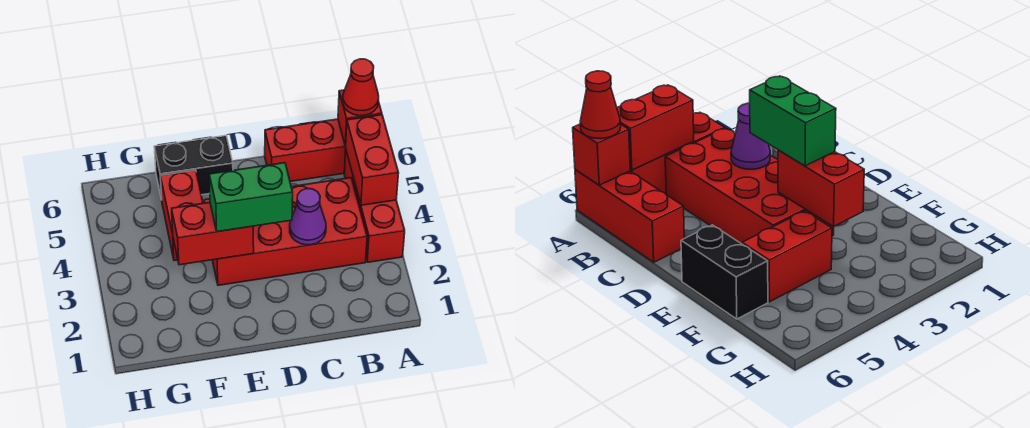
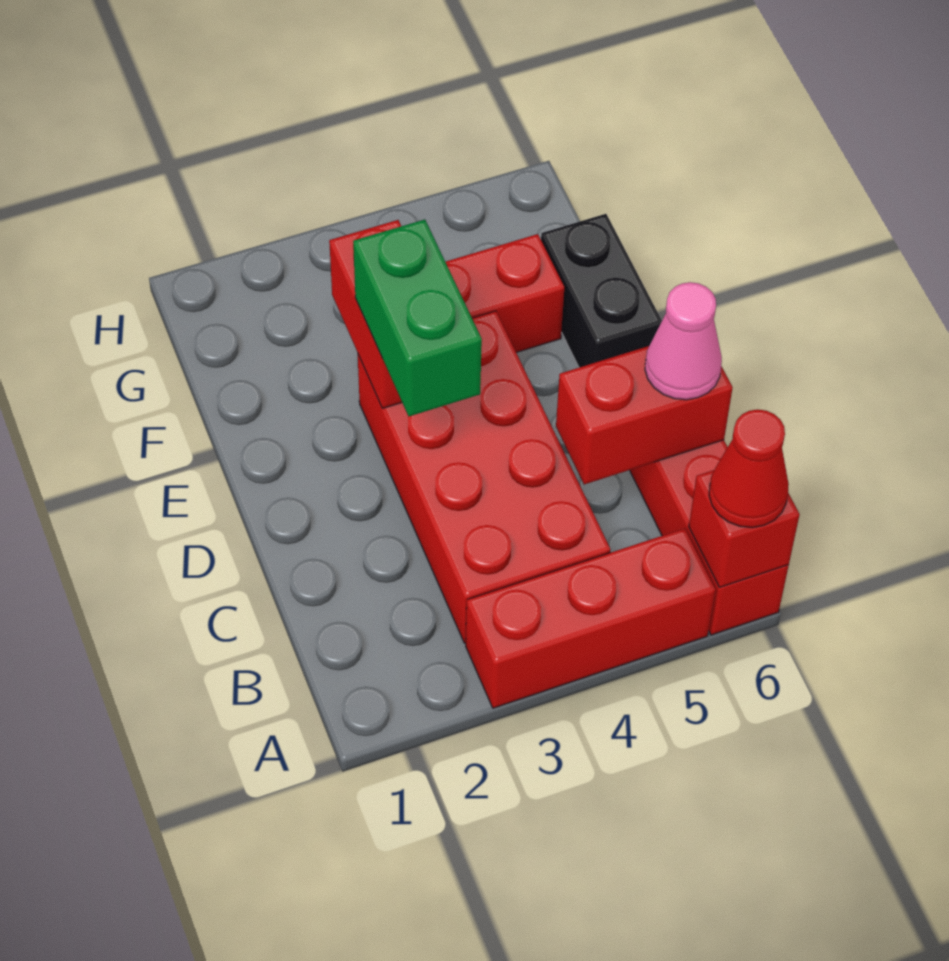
red brick A4:A5 level 2 -> red brick C5:C6 level 2
purple cone C3 level 2 -> none
none -> pink cone C6 level 3

